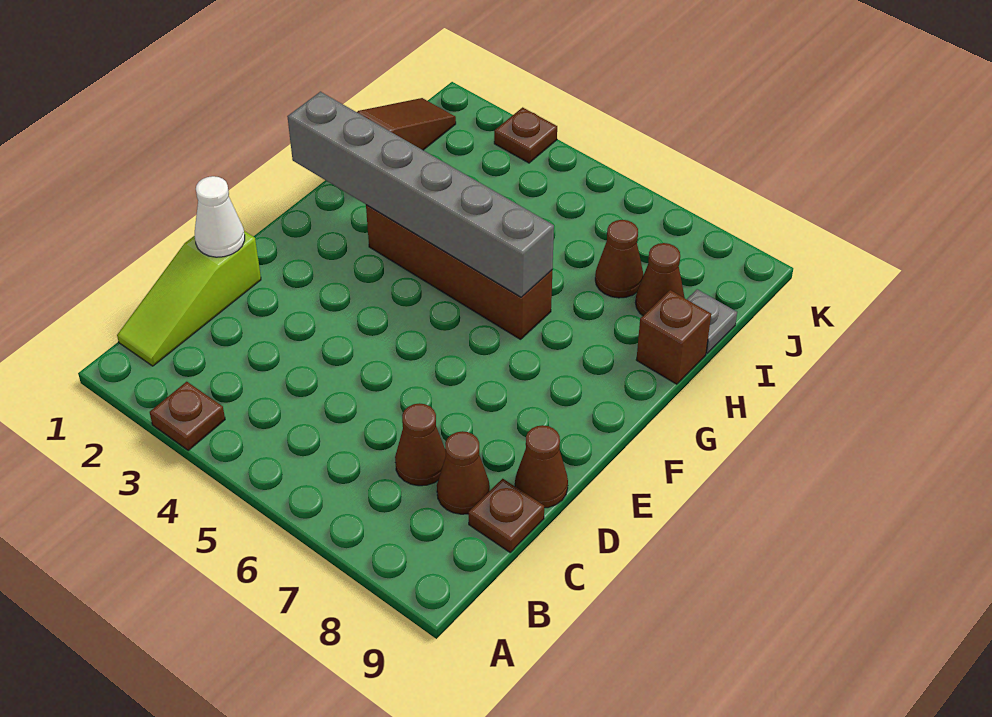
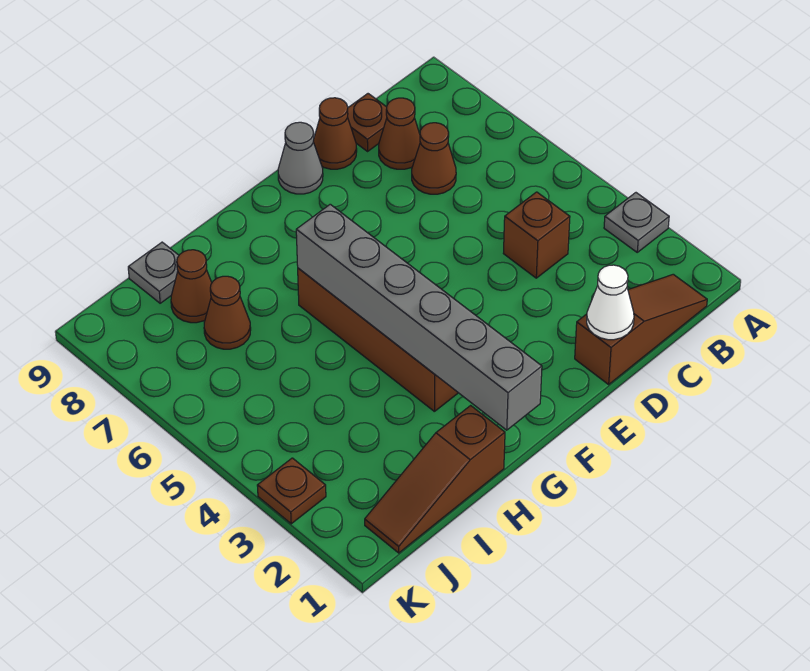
brown plate A3 level 1 -> grey plate A3 level 1
lime slope B1:D1 level 1 top D -> brown slope B1:D1 level 1 top D
none -> grey cone E9 level 1
brown brick H9 level 1 -> brown brick C4 level 1

